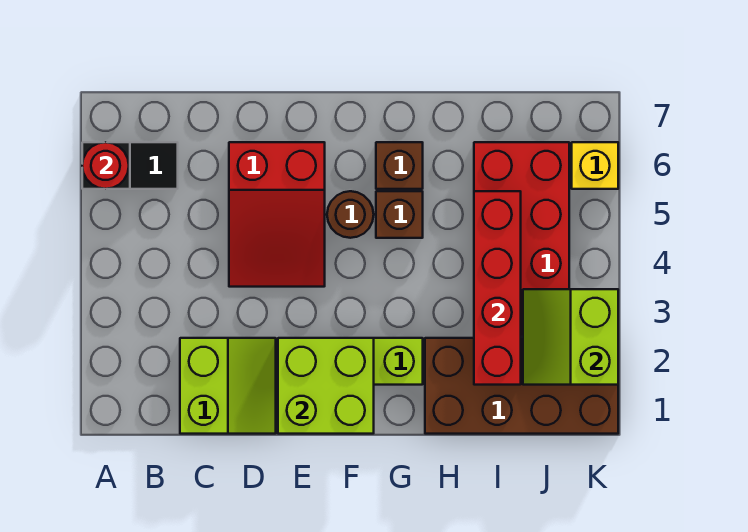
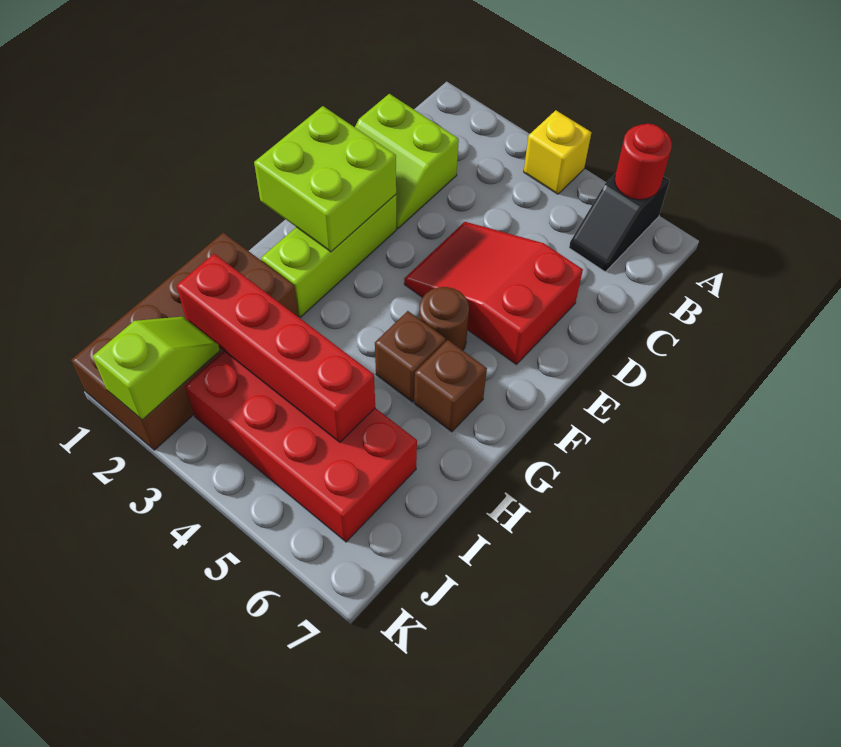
lime slope J2:K3 level 2 top K -> lime slope J2:K2 level 2 top K
yellow brick K6 level 1 -> yellow brick A4 level 1

